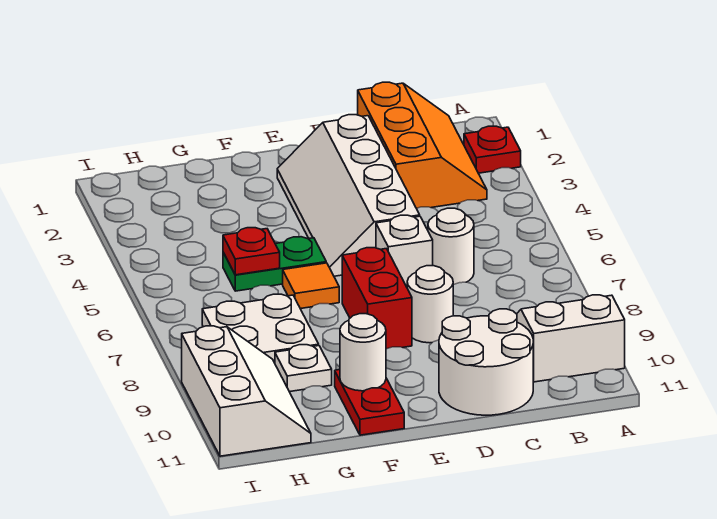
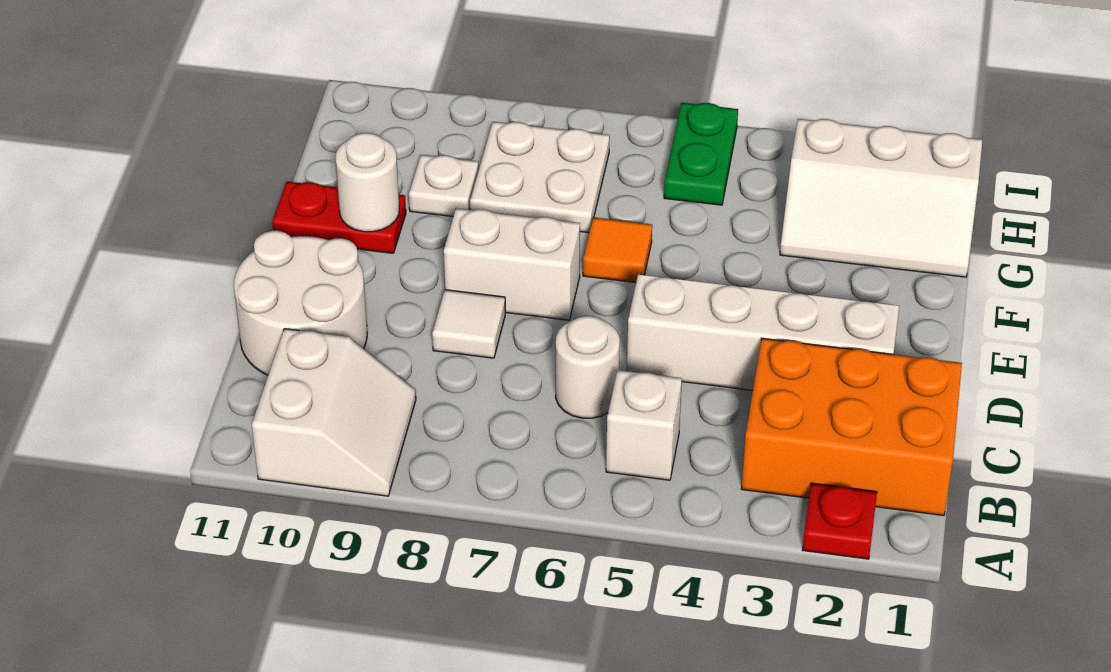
orange slope B1:C3 level 1 top C -> orange brick B1:C3 level 1
white brick D6 level 1 -> white brick B5 level 1
white round brick D8 level 1 -> white tile D8 level 1
red brick E7:E8 level 1 -> white brick E7:E8 level 1
green plate F5:G5 level 1 -> green plate H5:I5 level 1
red plate G5 level 2 -> none
white slope H9:I11 level 1 top I -> white slope G1:H3 level 1 top H

